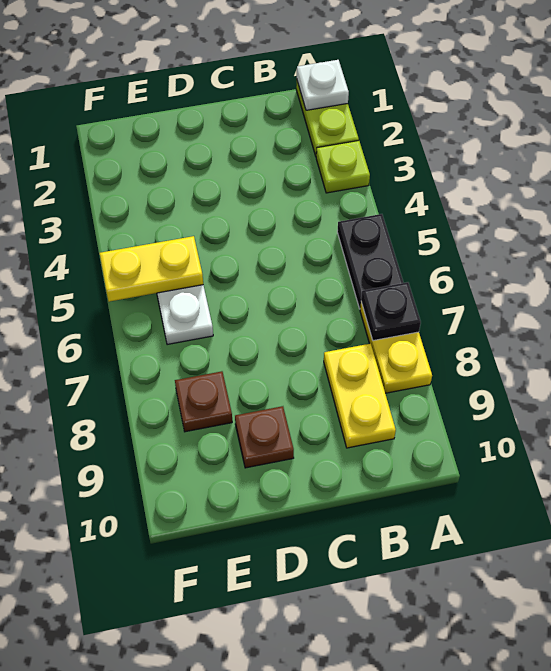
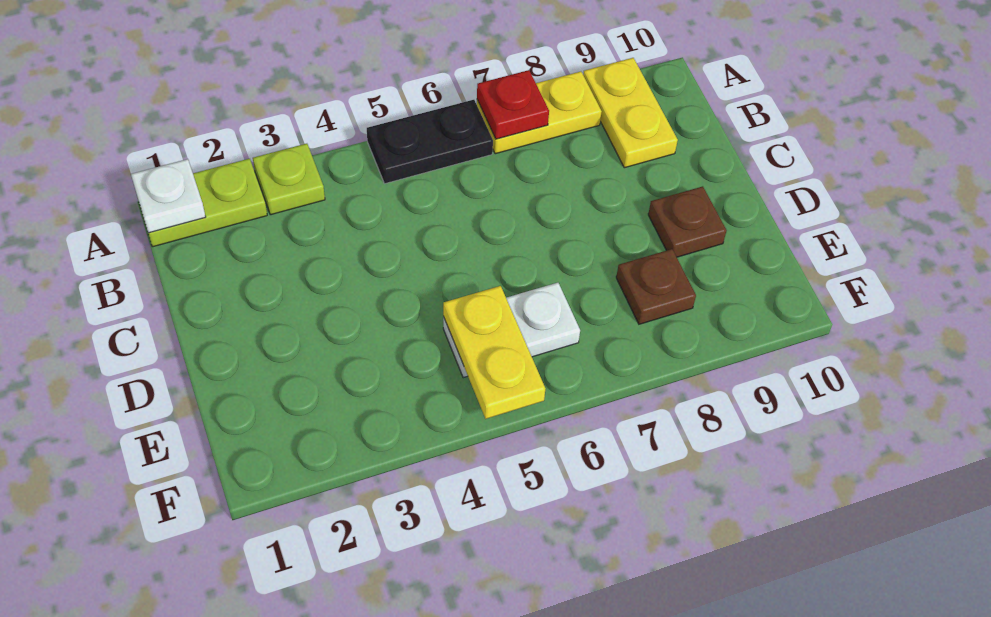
black plate A7 level 2 -> red plate A7 level 2
yellow plate B8:B9 level 1 -> yellow plate A9:B9 level 1

